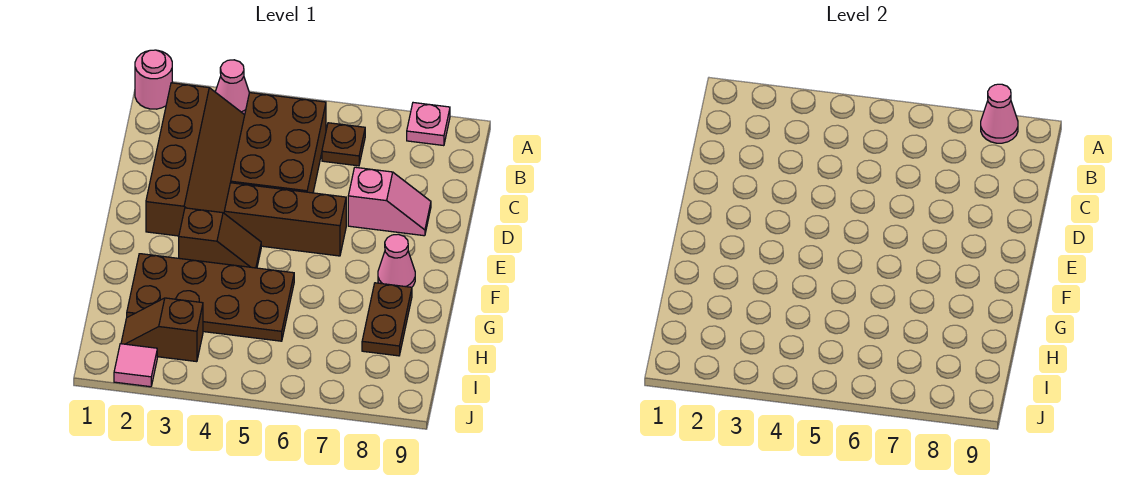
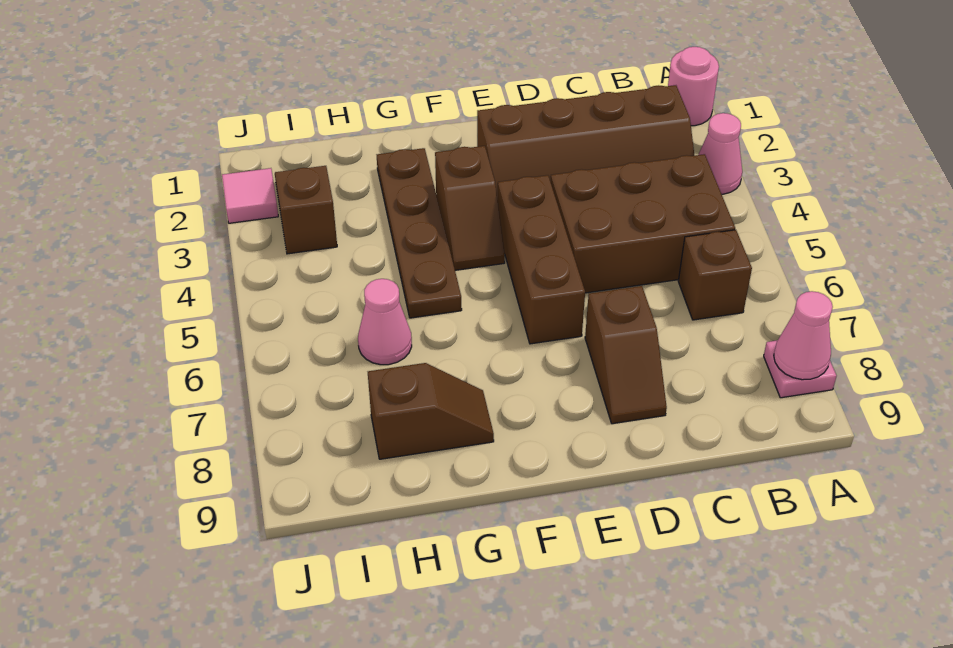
brown plate B6 level 1 -> brown brick B6 level 1
pink slope D7:D8 level 1 top 7 -> brown slope D7:D8 level 1 top 7
pink cone F8 level 1 -> pink cone H6 level 1
brown plate G2:H5 level 1 -> brown plate G2:G5 level 1
brown plate G8:H8 level 1 -> brown slope G8:H8 level 1 top H

